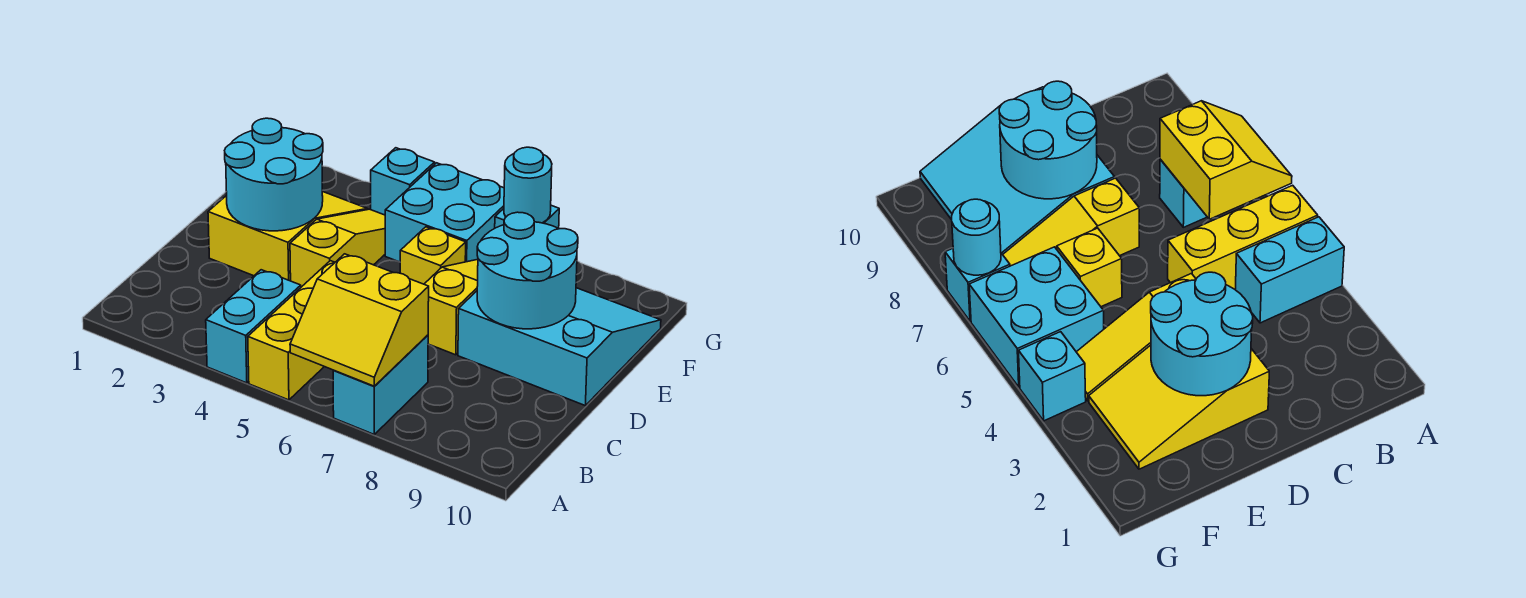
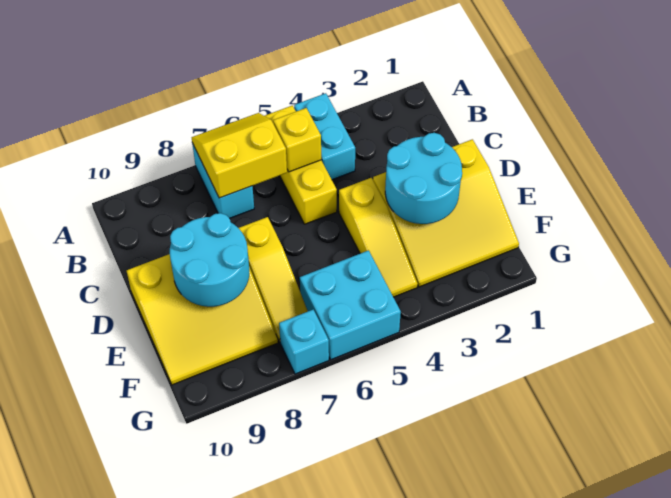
yellow slope D2:F3 level 1 top D -> yellow slope D1:F3 level 1 top D
cyan slope D8:F10 level 1 top D -> yellow slope D8:F10 level 1 top D
yellow brick E6 level 1 -> yellow brick B5 level 2
cyan brick G4 level 1 -> none
cyan round brick G7 level 2 -> none

